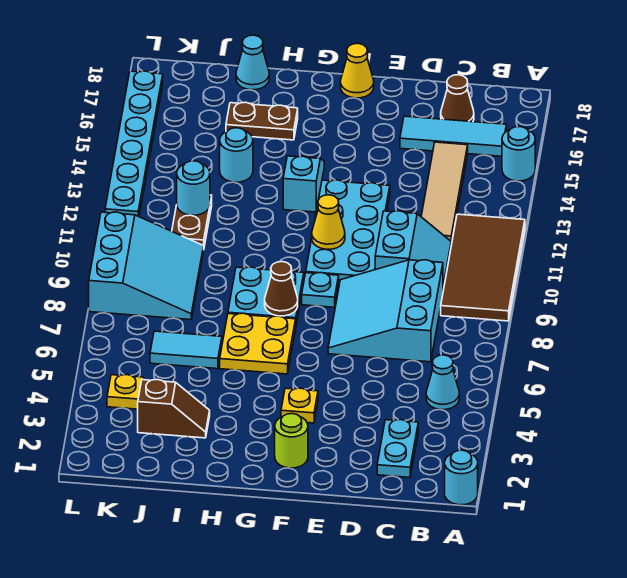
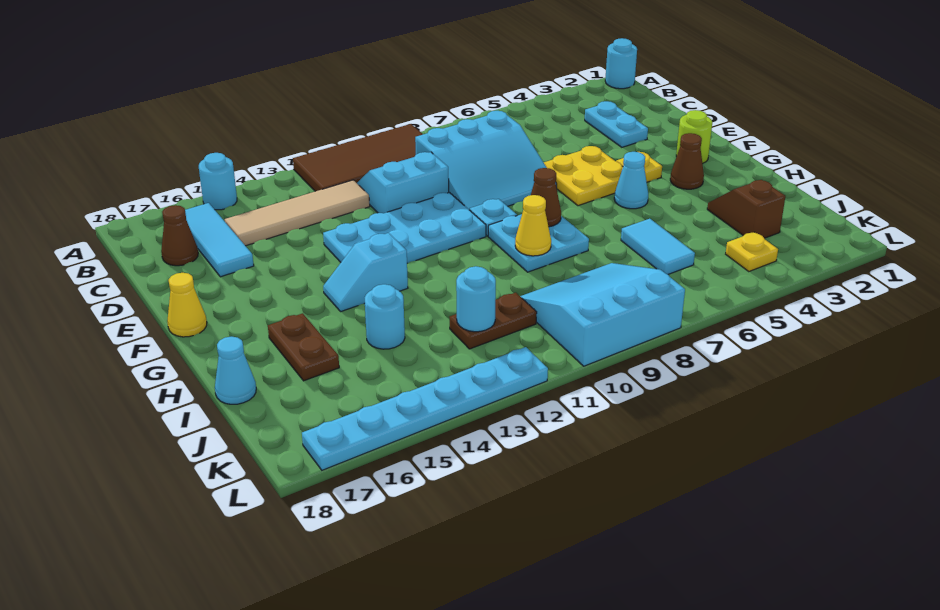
cyan cone B5 level 1 -> cyan cone G5 level 1
cyan plate C2:C3 level 1 -> cyan plate C3:D3 level 1
yellow cone F11 level 2 -> yellow cone H9 level 2
none -> brown cone G3 level 1
yellow plate G6:H7 level 1 -> yellow plate E5:F6 level 1

